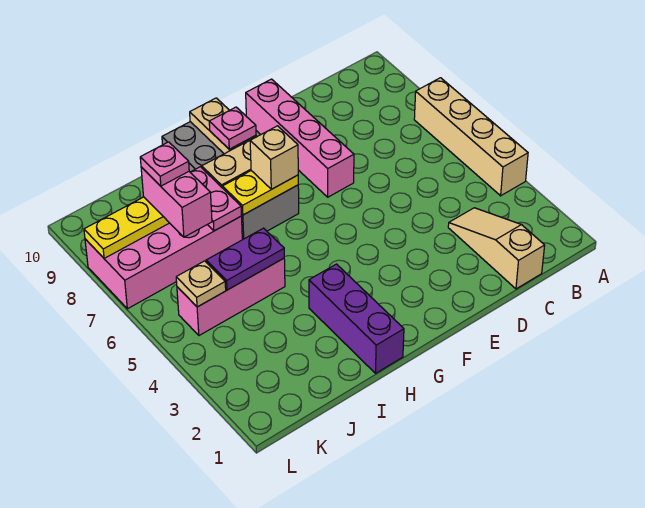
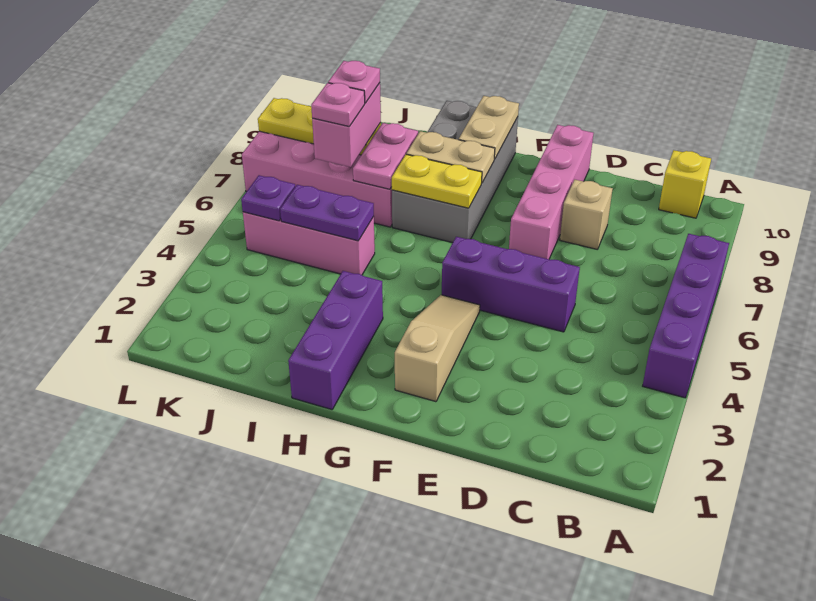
tan brick A4:A7 level 1 -> purple brick A4:A7 level 1
none -> yellow brick B10 level 1
tan slope C1:C3 level 1 top 1 -> tan slope F2:F4 level 1 top 2
none -> purple brick D5:F5 level 1
tan brick G7 level 3 -> tan brick D8 level 1
pink plate G9 level 3 -> pink plate J7 level 4
tan plate K5 level 2 -> purple plate K5 level 2

